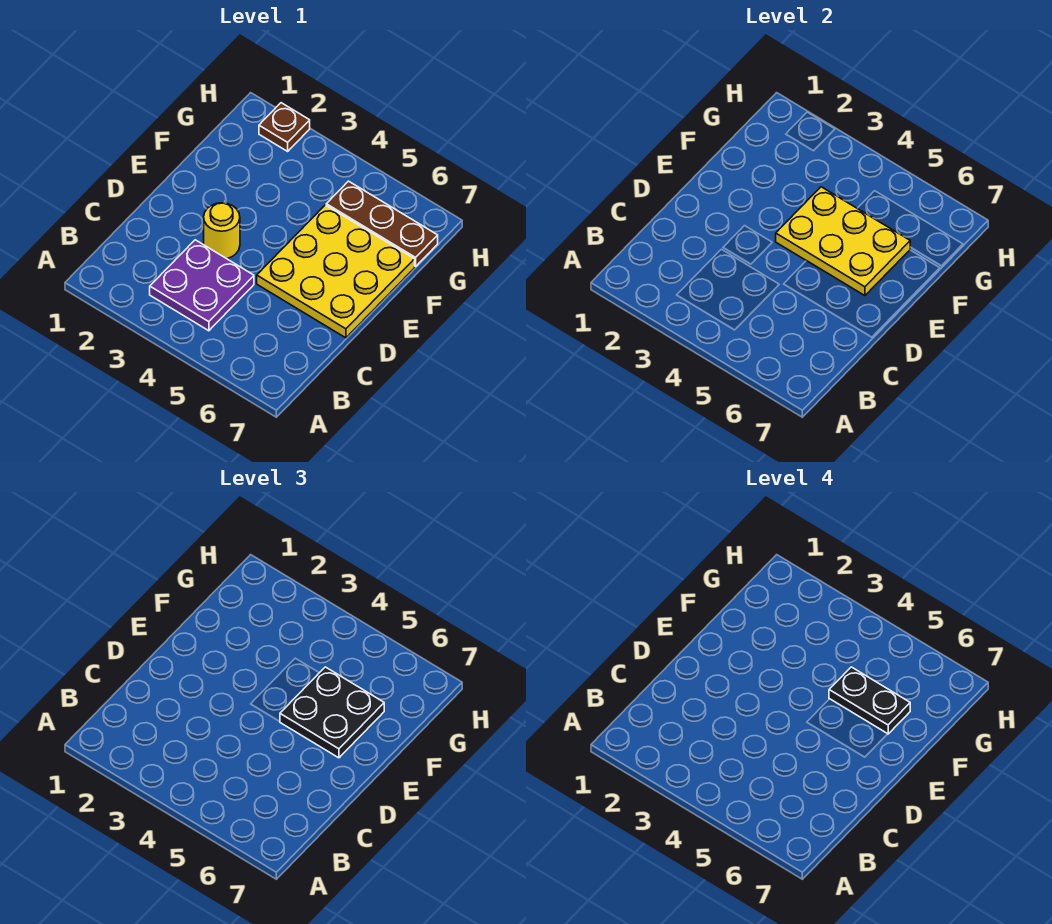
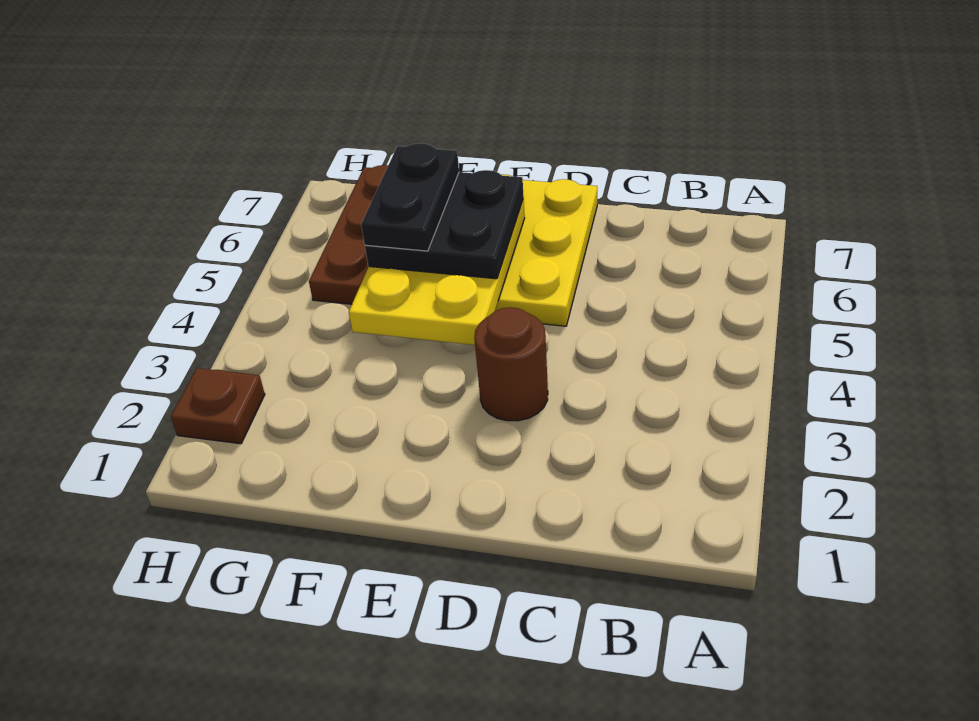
purple plate B3:C4 level 1 -> none
yellow round brick D3 level 1 -> brown round brick D3 level 1

